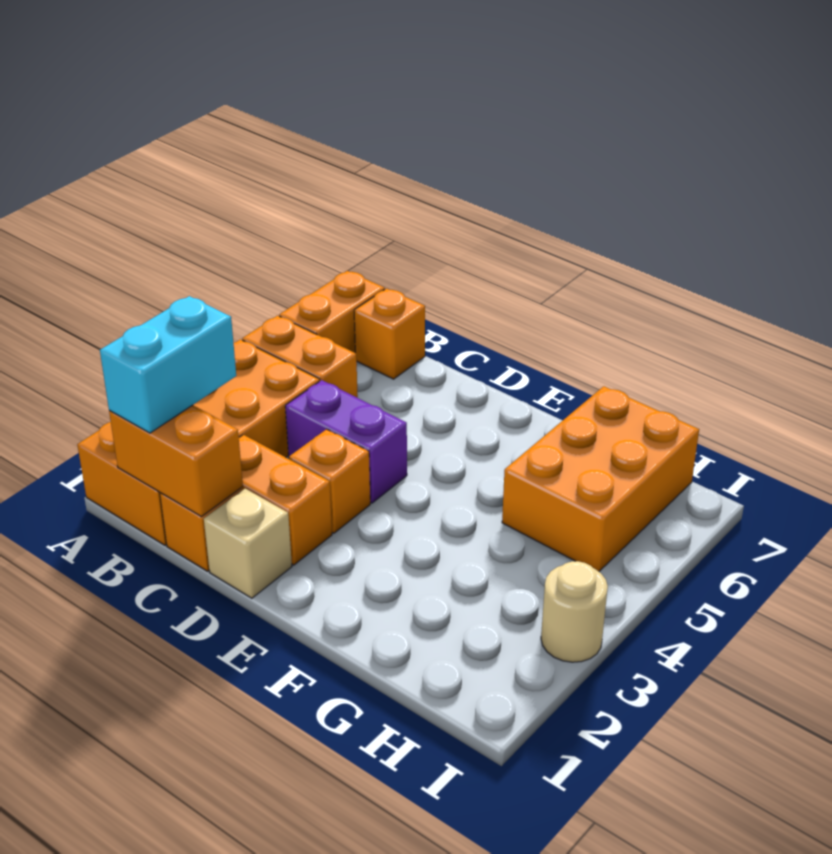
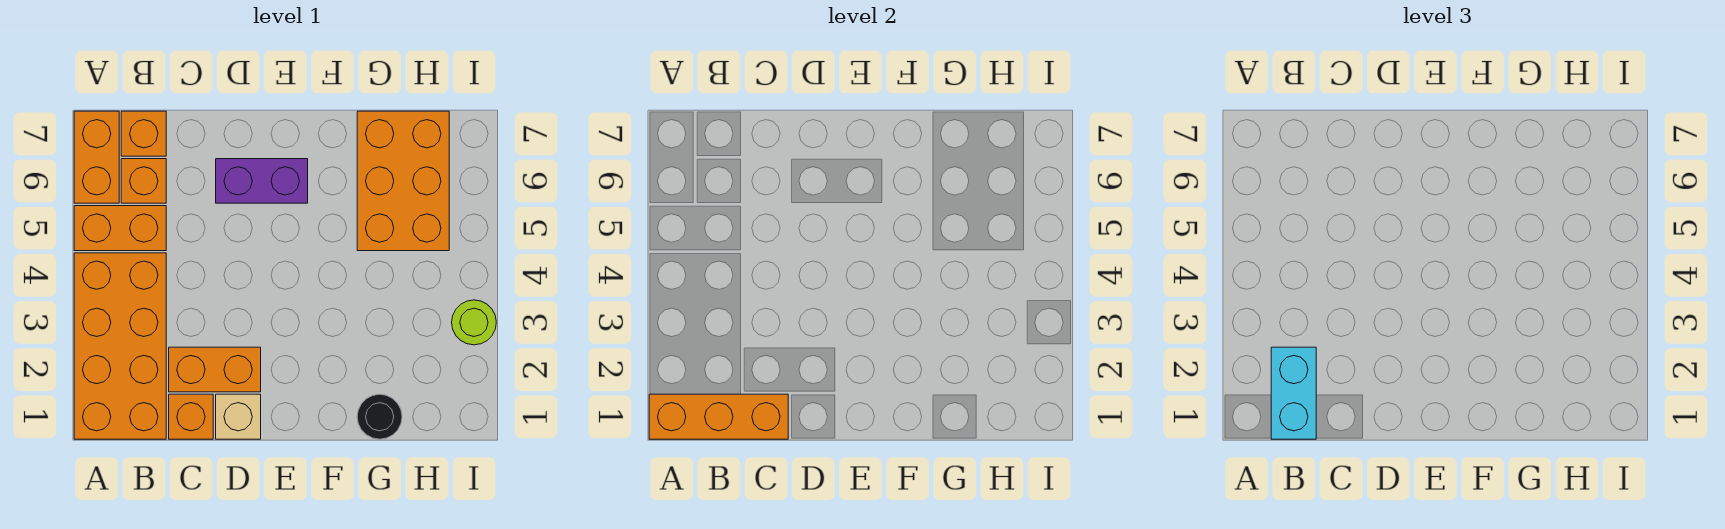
orange brick B1:C1 level 2 -> orange brick A1:C1 level 2
purple brick C4:D4 level 1 -> purple brick D6:E6 level 1
orange brick D3 level 1 -> orange brick B6 level 1
none -> black round brick G1 level 1
tan round brick I3 level 1 -> lime round brick I3 level 1

